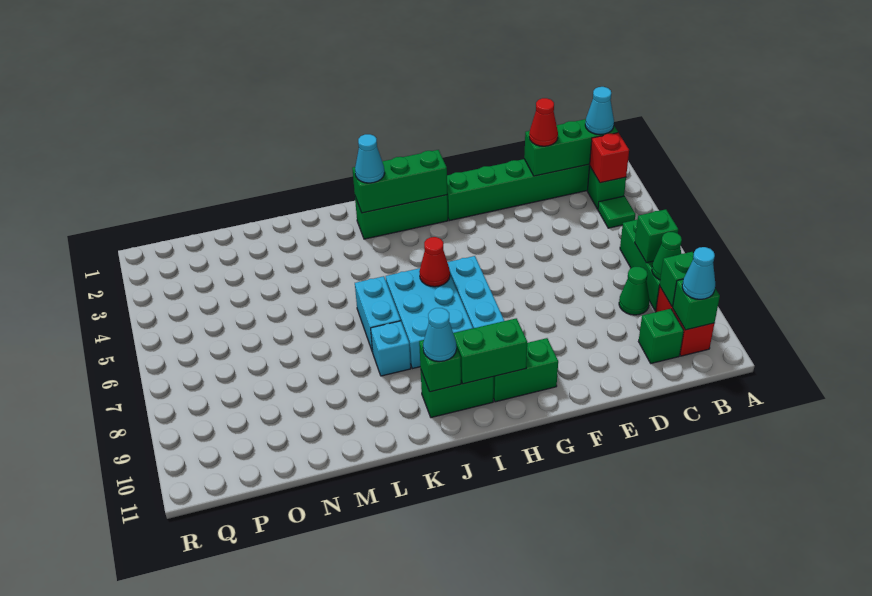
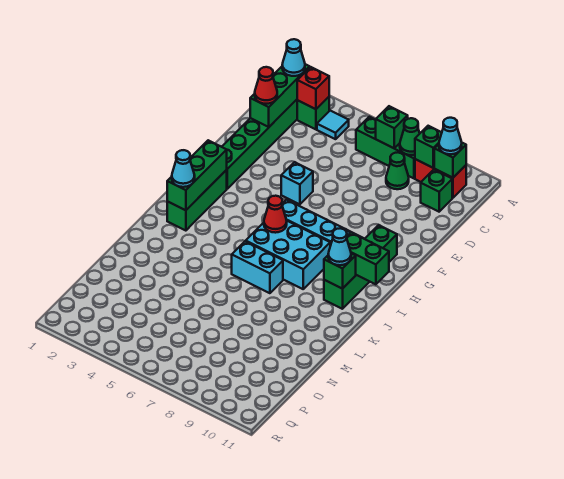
green tile B4 level 1 -> cyan tile B4 level 1
green brick H10:I10 level 2 -> green brick I10:I11 level 2
cyan brick K8 level 1 -> cyan brick F5 level 1

